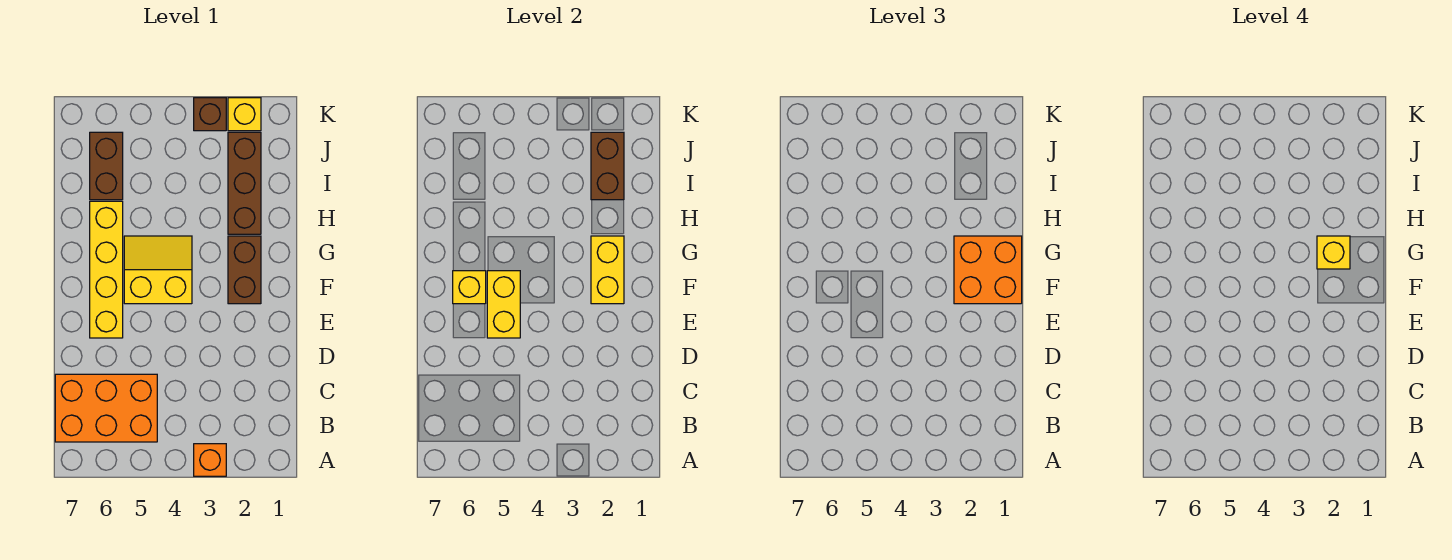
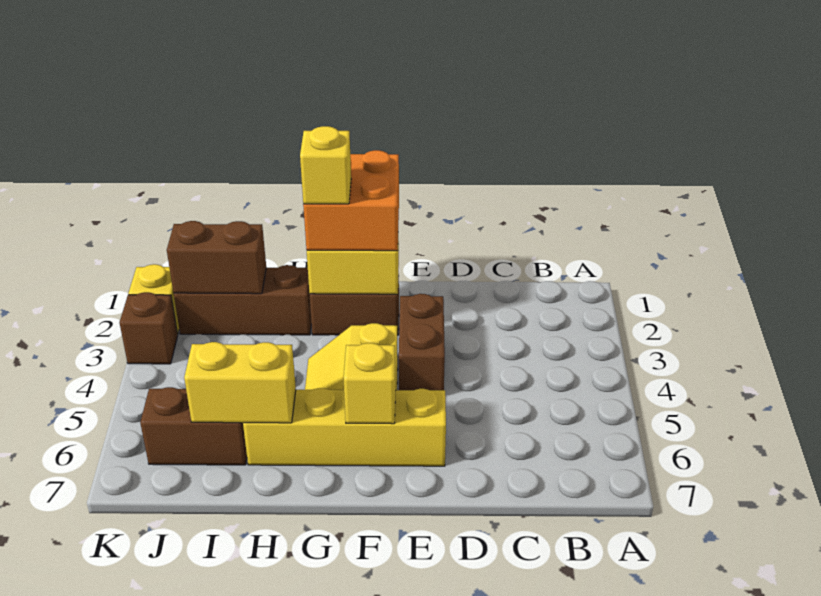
orange brick A3 level 1 -> none
orange brick B5:C7 level 1 -> none
none -> brown brick E3:E4 level 1
yellow brick E5:F5 level 2 -> yellow brick H6:I6 level 2

